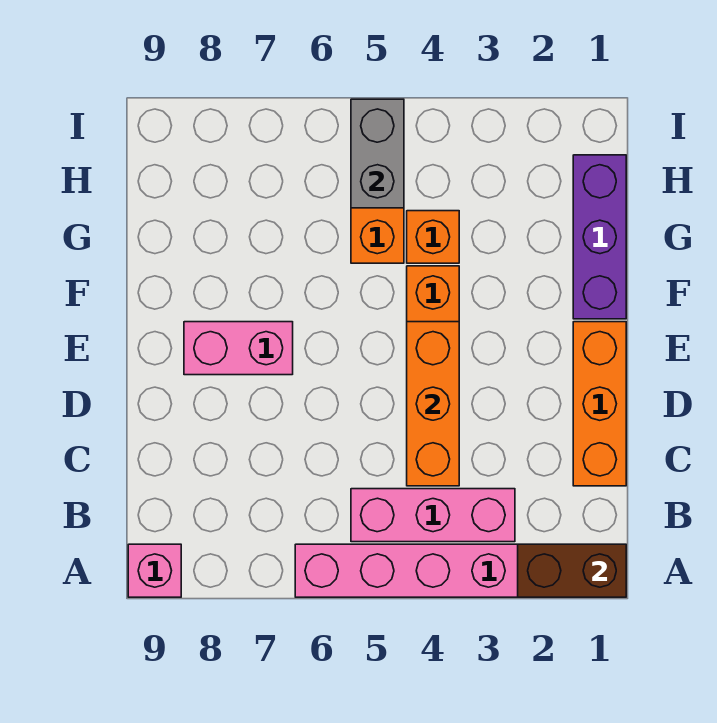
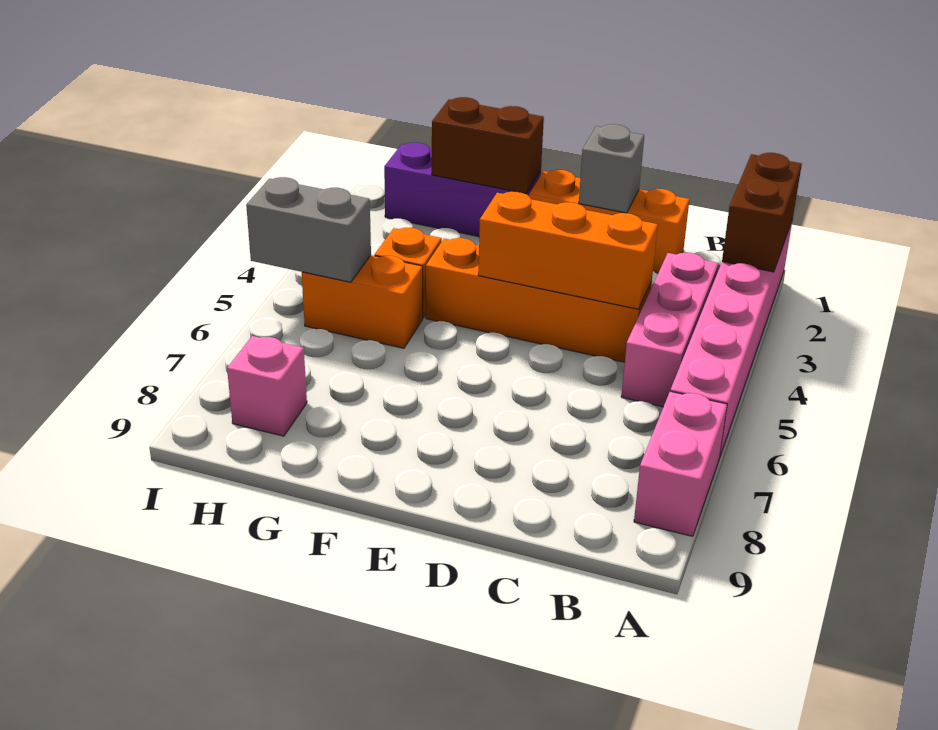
pink brick A9 level 1 -> pink brick H8 level 1
none -> grey brick D1 level 2
pink brick E7:E8 level 1 -> pink brick A7:A8 level 1
none -> brown brick F1:G1 level 2

